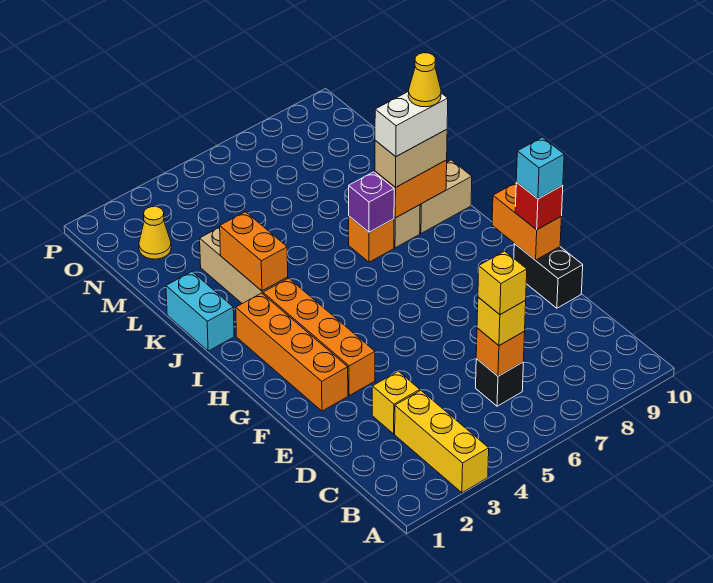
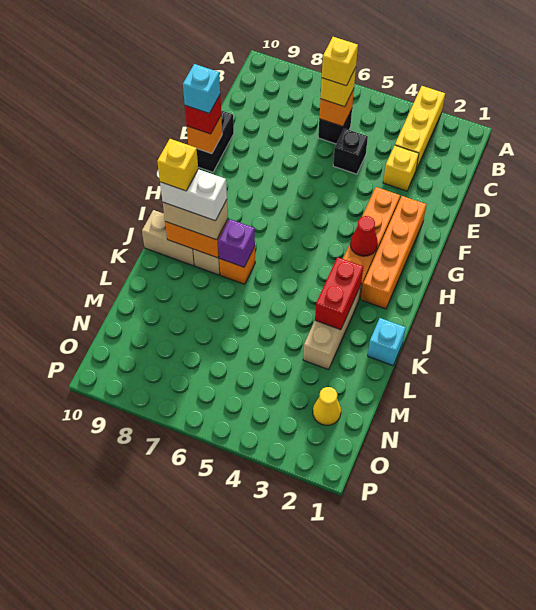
none -> black brick D5 level 1
orange brick F10:G10 level 2 -> orange brick F10 level 2
none -> red cone H3 level 2
cyan brick J1:K1 level 1 -> cyan brick K1 level 1
orange brick J3:K3 level 2 -> red brick J3:K3 level 2
yellow cone J9 level 5 -> yellow brick J9 level 5

